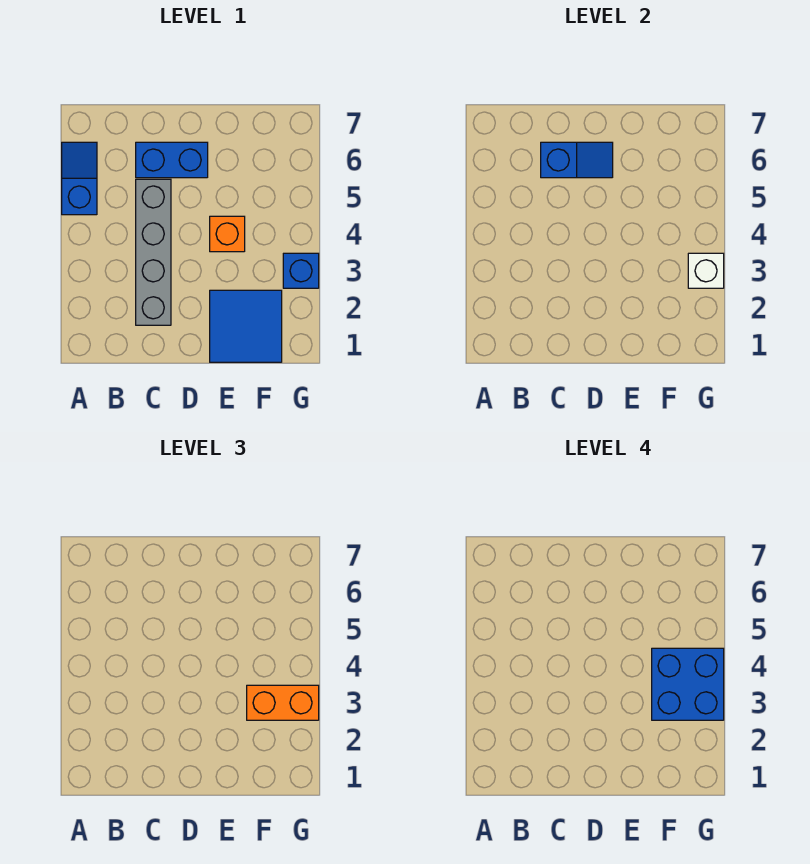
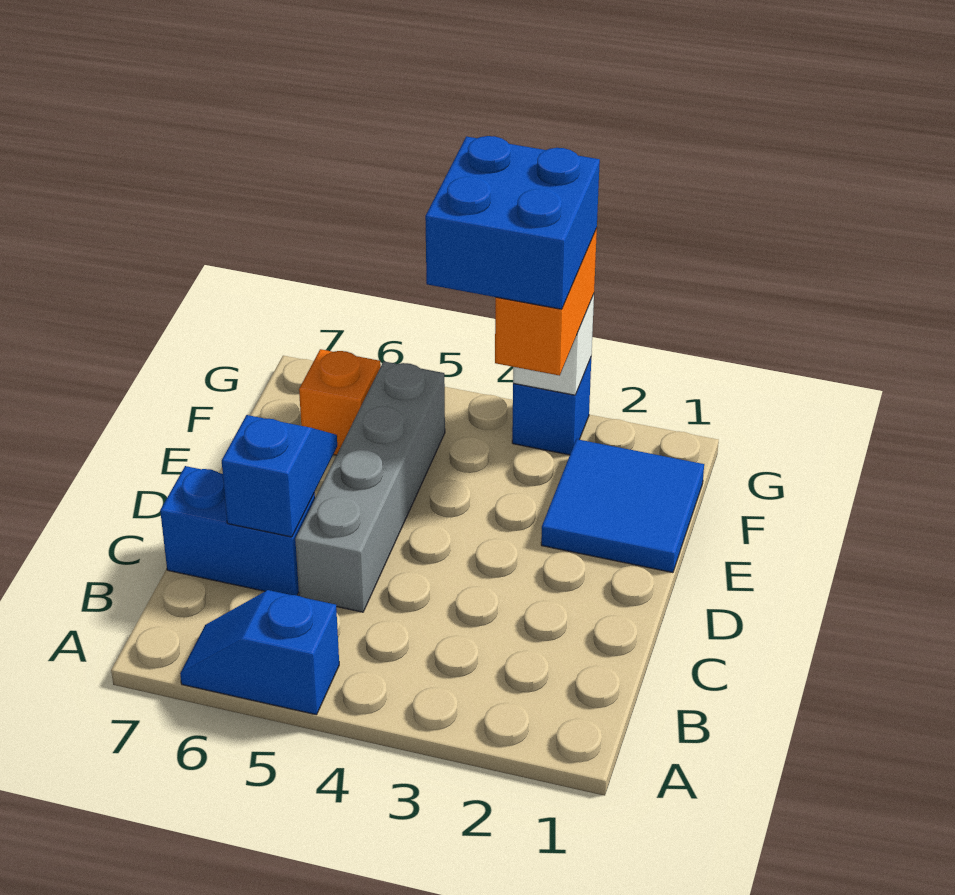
grey brick C2:C5 level 1 -> grey brick C5:F5 level 1
blue brick C6:D6 level 1 -> blue brick C6:C7 level 1
orange brick E4 level 1 -> orange brick F6 level 1

